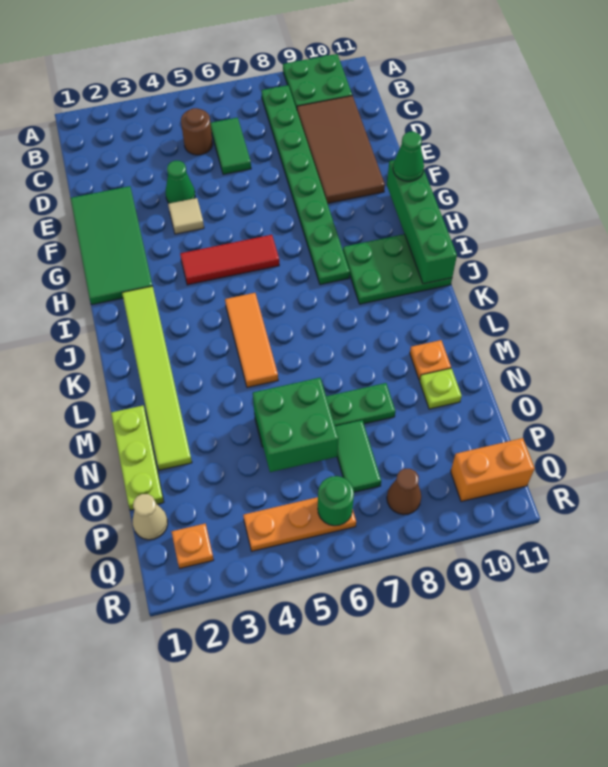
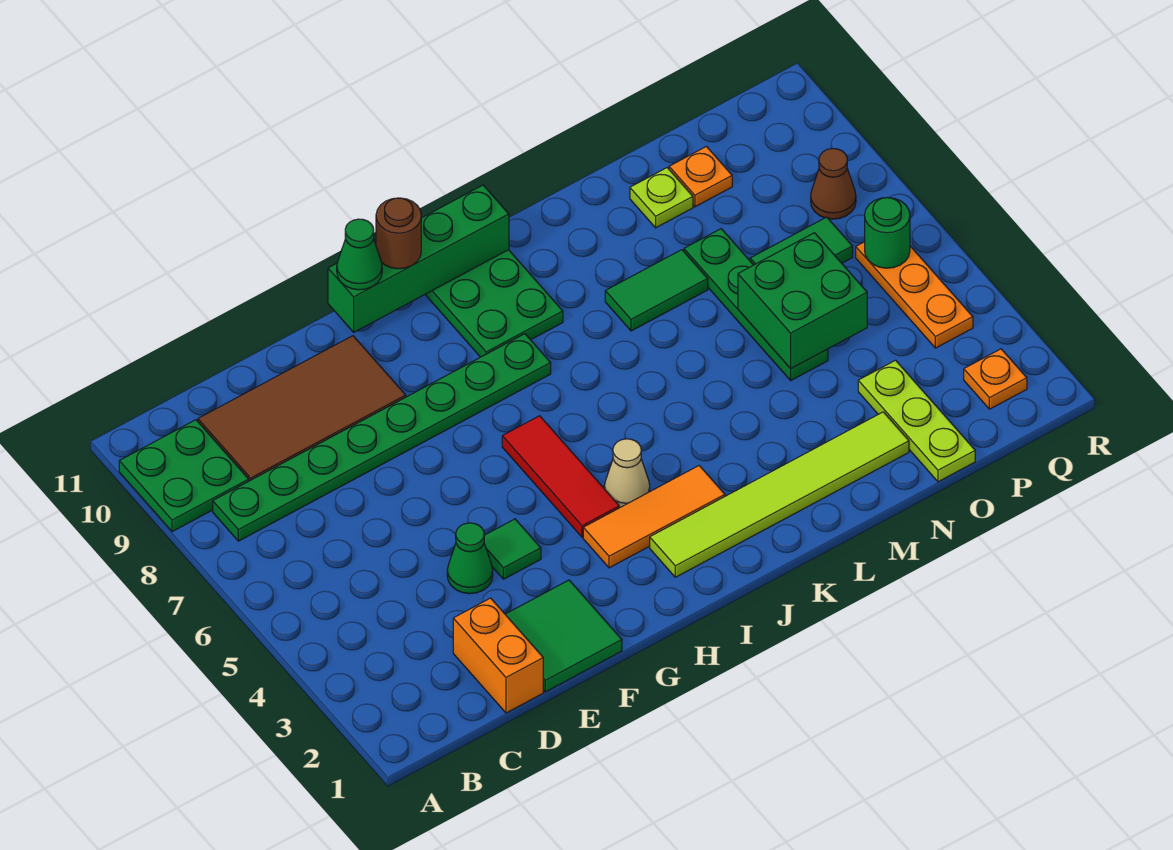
brown round brick C5 level 1 -> brown round brick H11 level 3
green tile C6:D6 level 1 -> green tile L8:M8 level 1
green tile E1:H2 level 1 -> green tile E1:F2 level 1
tan tile F4 level 1 -> green tile F4 level 1
orange tile J5:L5 level 1 -> orange tile H3:J3 level 1
lime plate M1:O1 level 1 -> lime plate O1:O3 level 1
orange plate M10 level 1 -> orange plate O10 level 1
tan cone P1 level 1 -> tan cone I4 level 1
orange brick Q10:Q11 level 1 -> orange brick D1:D2 level 1

